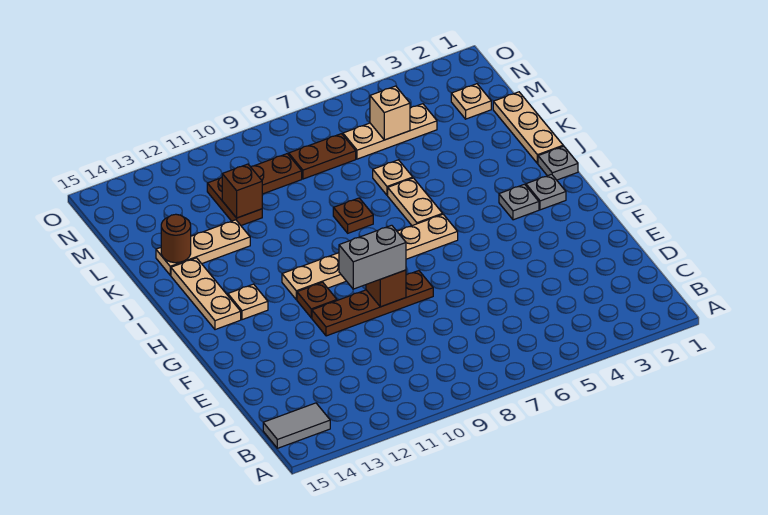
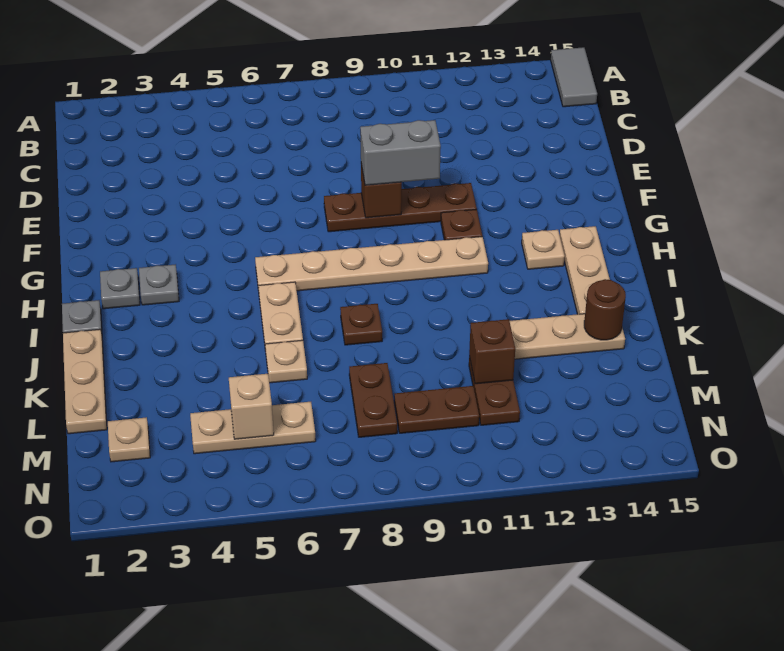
grey tile B14:B15 level 1 -> grey tile A15:B15 level 1
brown plate M7:M8 level 1 -> brown plate L8:M8 level 1

